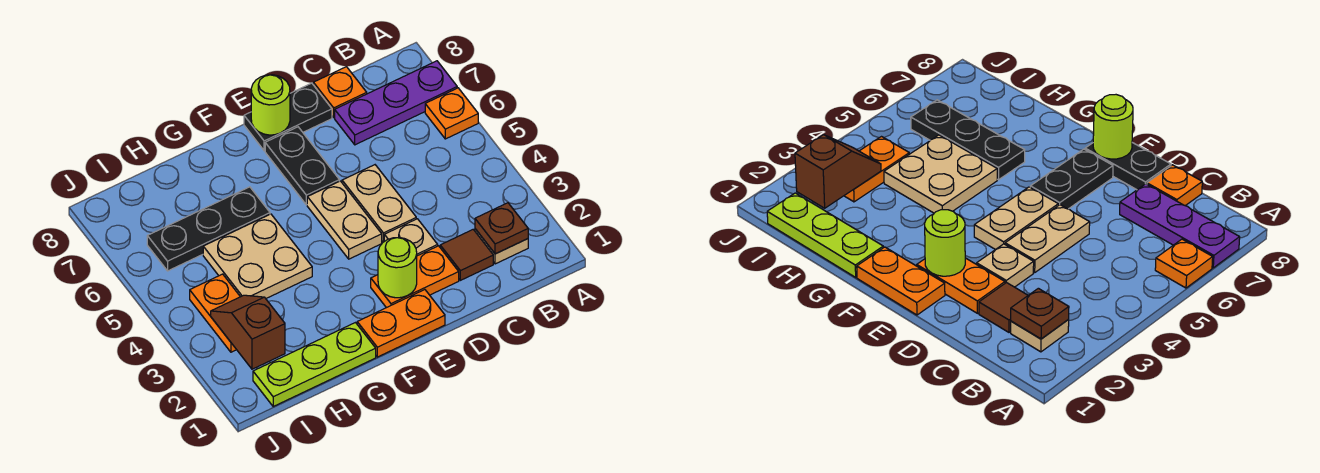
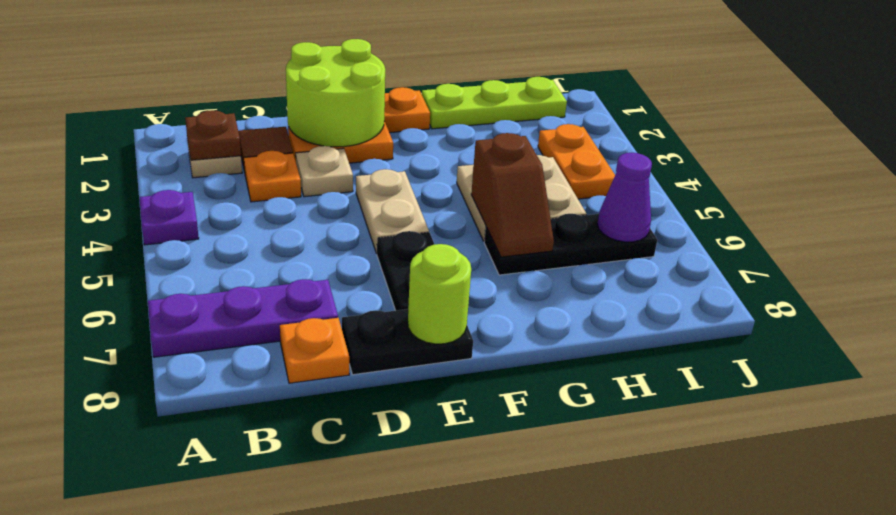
none -> purple plate A4 level 1
orange plate A6 level 1 -> orange plate C3 level 1
tan plate D4:D5 level 1 -> none
lime round brick E2 level 2 -> lime round brick D1:E2 level 2
brown slope I2:I3 level 2 top 2 -> brown slope G5:G6 level 2 top 5
none -> purple cone I6 level 2

